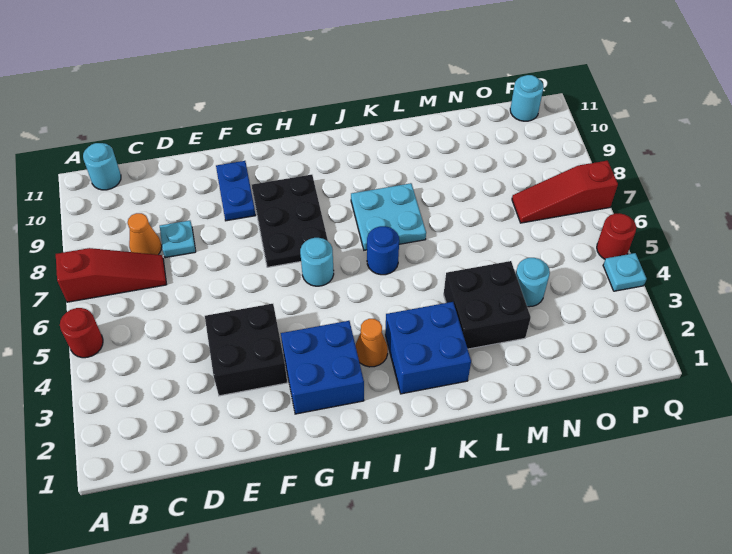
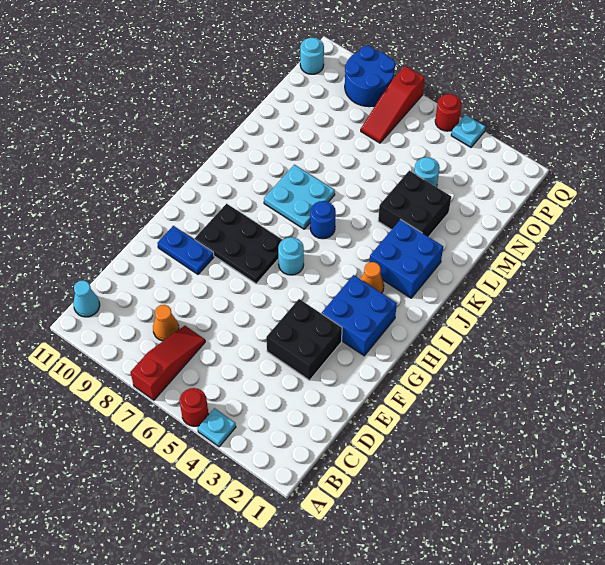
cyan round brick B11 level 1 -> cyan cone B11 level 1
cyan plate D8 level 1 -> cyan plate A4 level 1
none -> blue round brick P8:Q9 level 1

